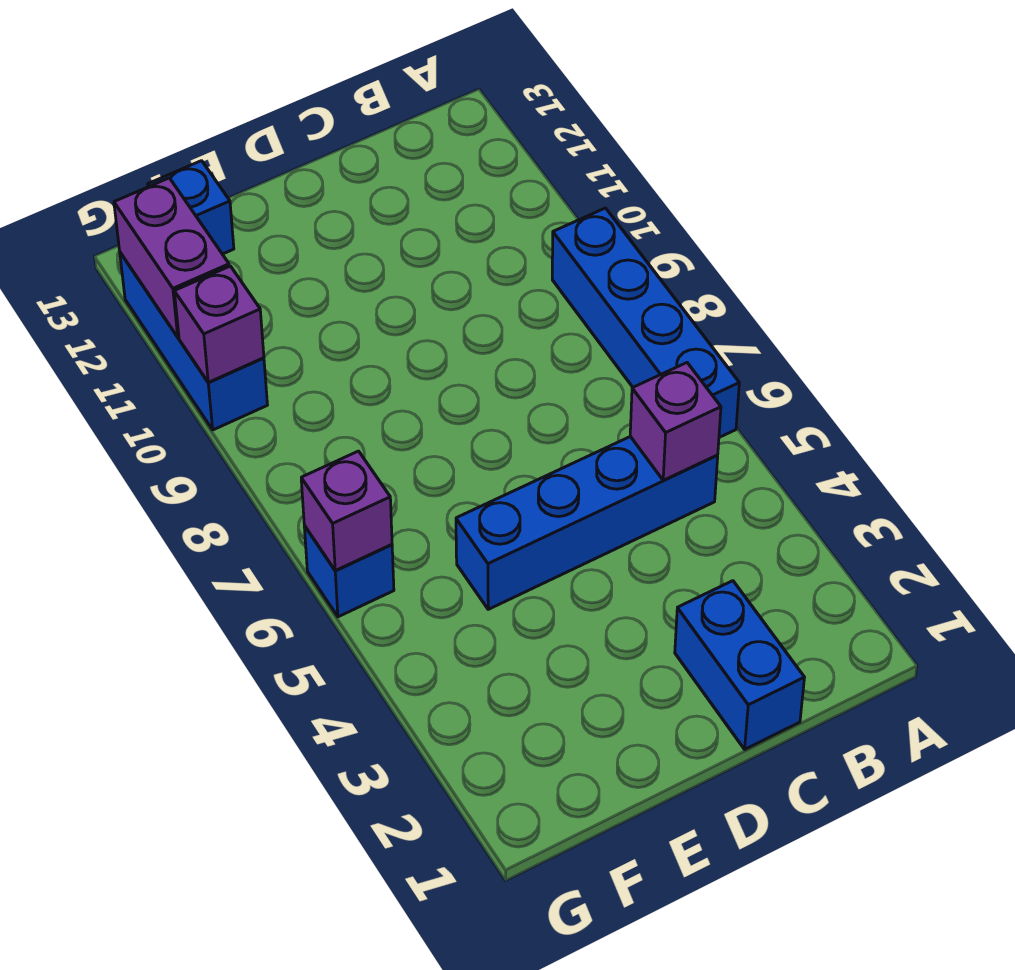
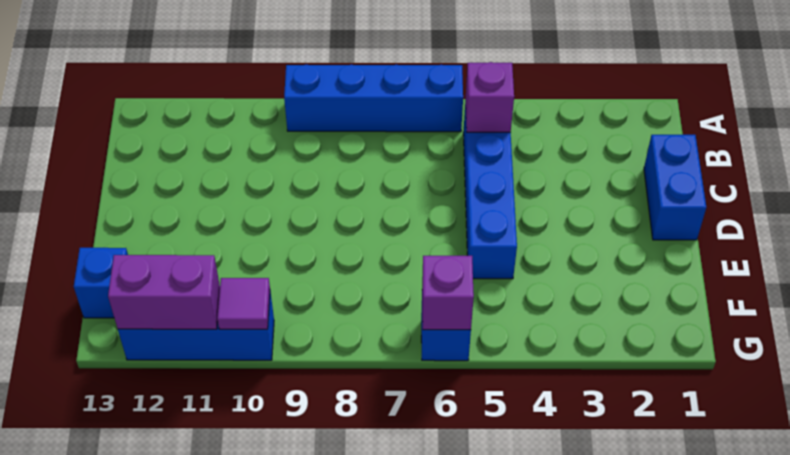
blue brick C1:C2 level 1 -> blue brick C1:D1 level 1
purple brick G10 level 2 -> purple tile G10 level 2

